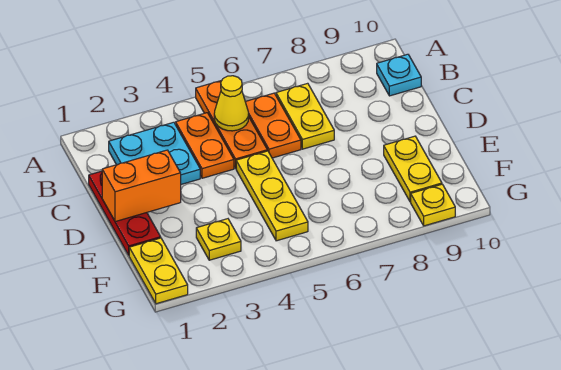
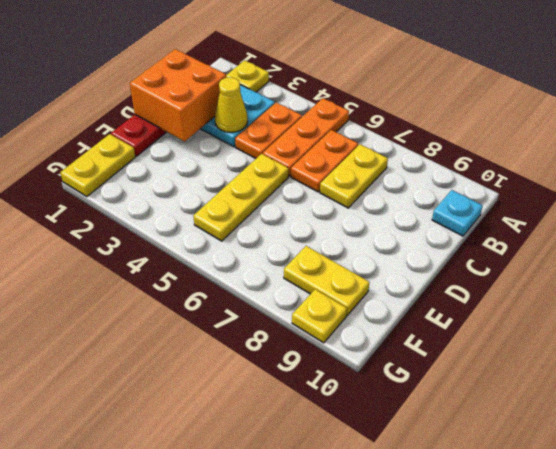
yellow cone B5 level 2 -> yellow cone C3 level 2
orange brick D1:D2 level 2 -> orange brick C1:D2 level 2
yellow plate E9:F9 level 1 -> yellow plate F8:F9 level 1
yellow plate F3 level 1 -> yellow plate A2 level 1

